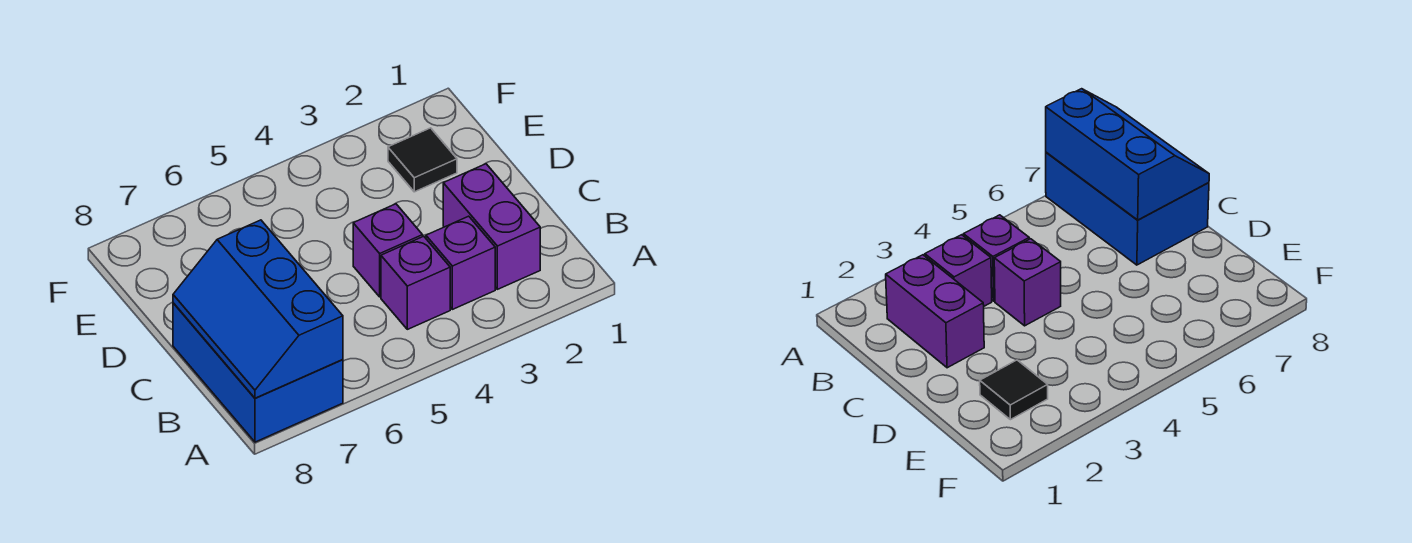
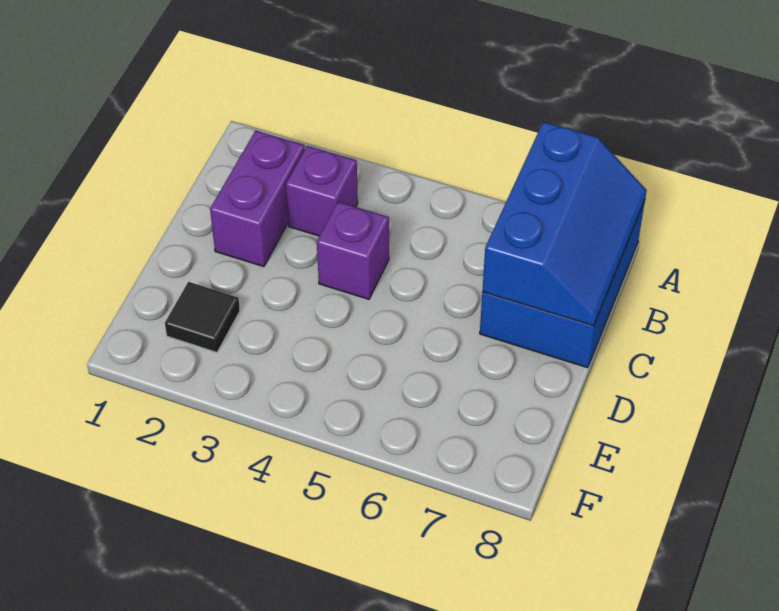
purple brick B4 level 1 -> none

